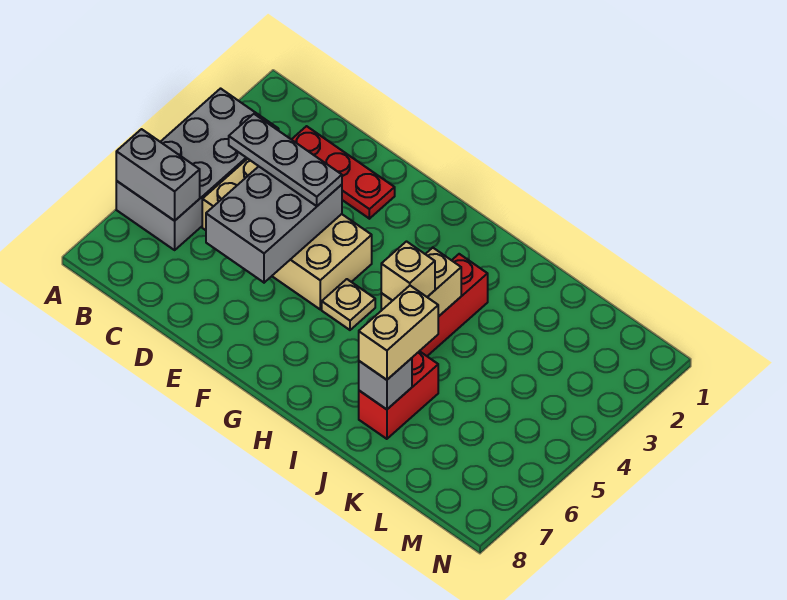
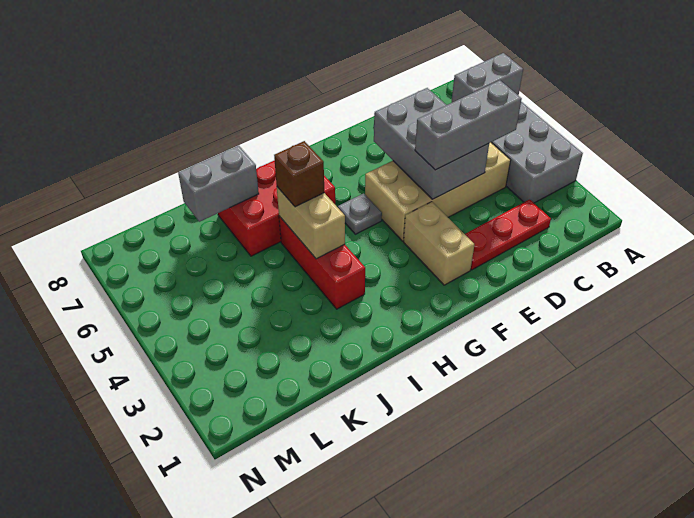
grey plate C4:E4 level 3 -> grey brick C4:E4 level 3
tan plate G5 level 1 -> grey plate G5 level 1
tan brick I5 level 3 -> brown brick I5 level 3
red brick J6:J7 level 1 -> red brick H6:J7 level 1
tan brick J6:J7 level 3 -> tan brick F2:F3 level 1
grey brick J7 level 2 -> grey brick J7:K7 level 2

